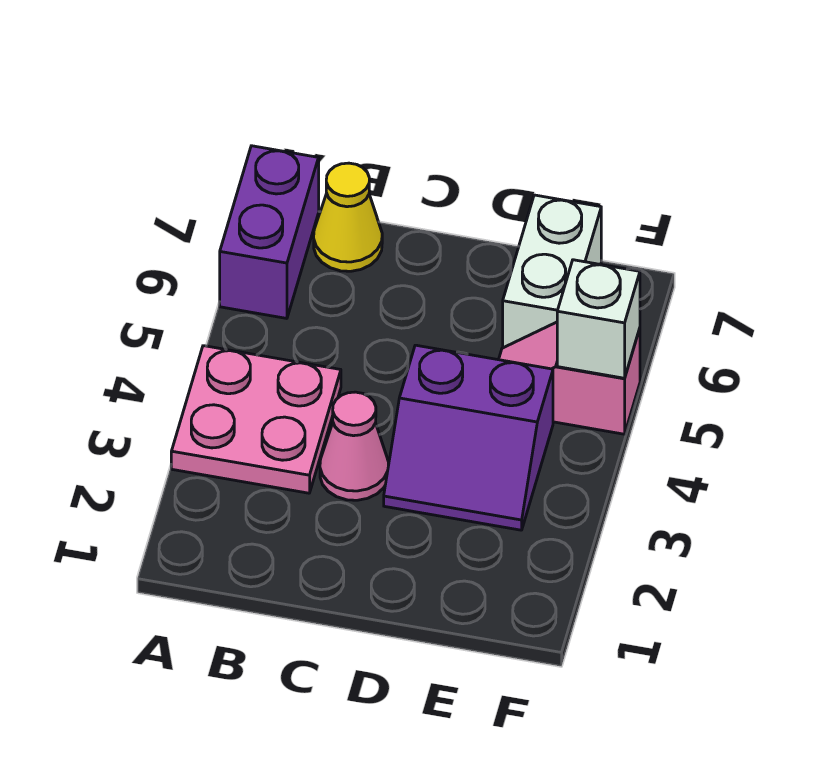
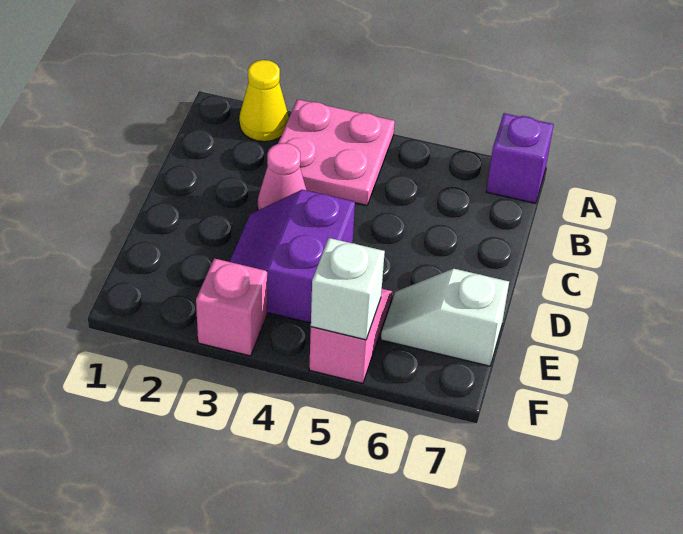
purple brick A6:A7 level 1 -> purple brick A7 level 1
yellow cone B7 level 1 -> yellow cone A2 level 1
white brick E6:E7 level 1 -> white slope E6:E7 level 1 top 7
none -> pink brick F3 level 1

